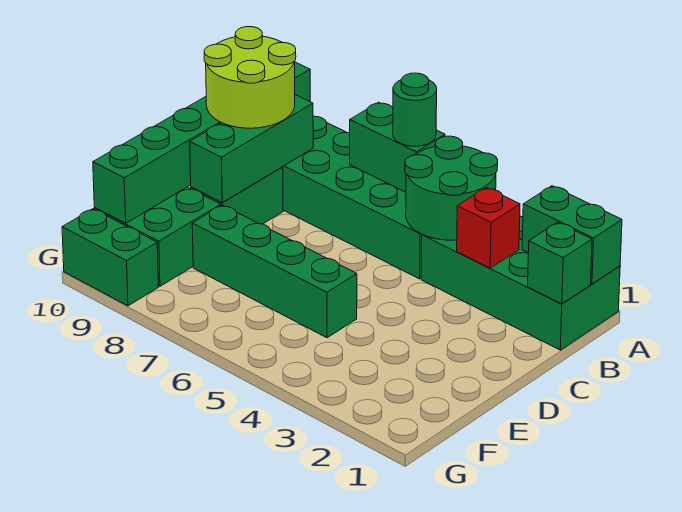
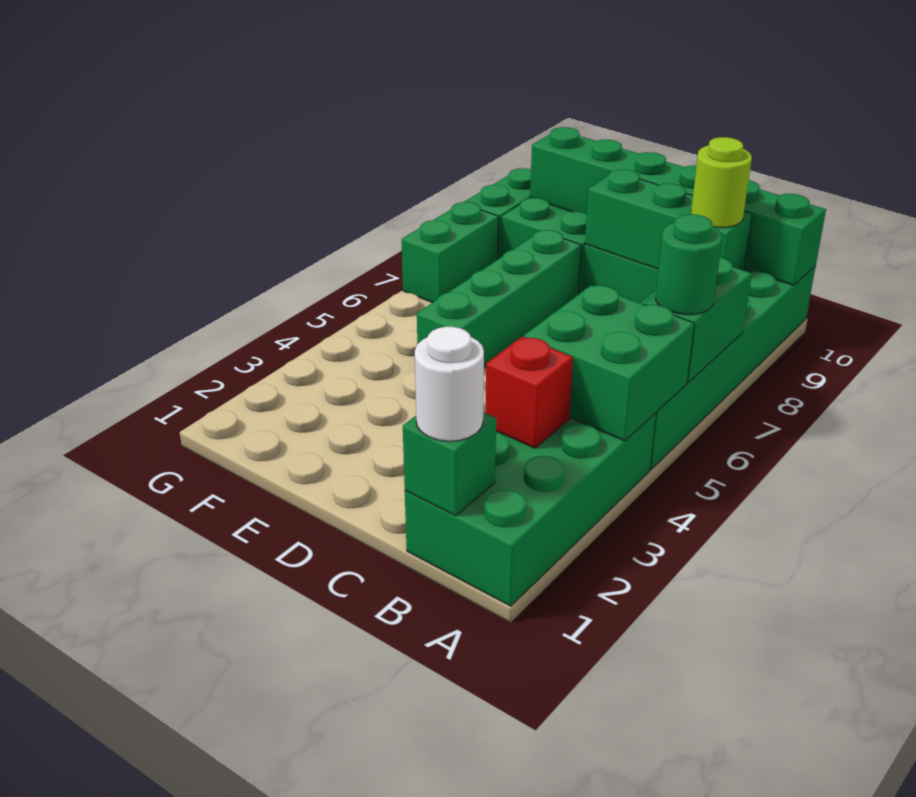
green brick A1:A2 level 2 -> green brick G7:G8 level 1
green round brick A4:B5 level 2 -> green brick A4:B5 level 2
none -> white round brick B1 level 3
lime round brick B9:C10 level 3 -> lime round brick B9 level 3

